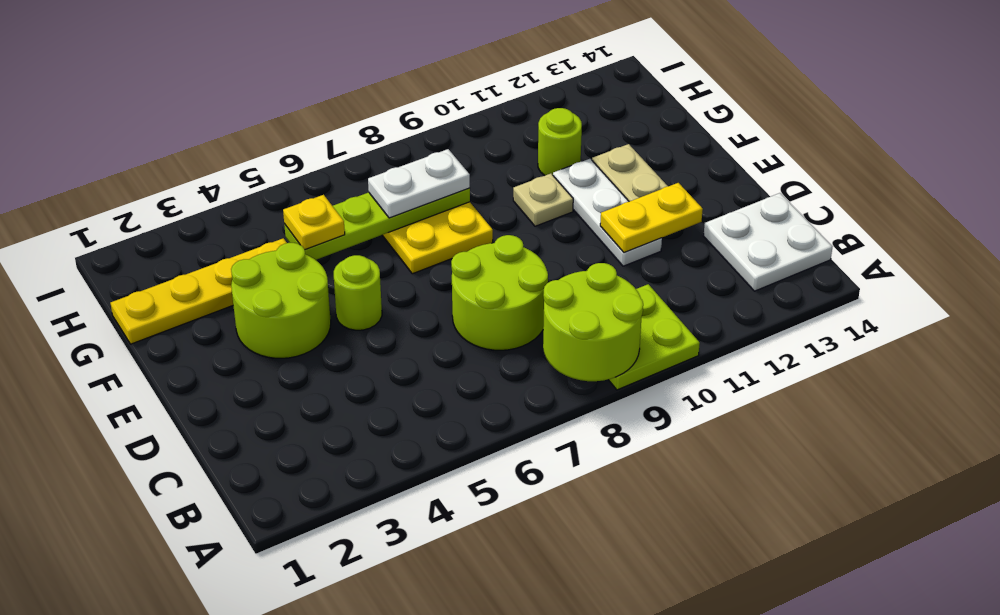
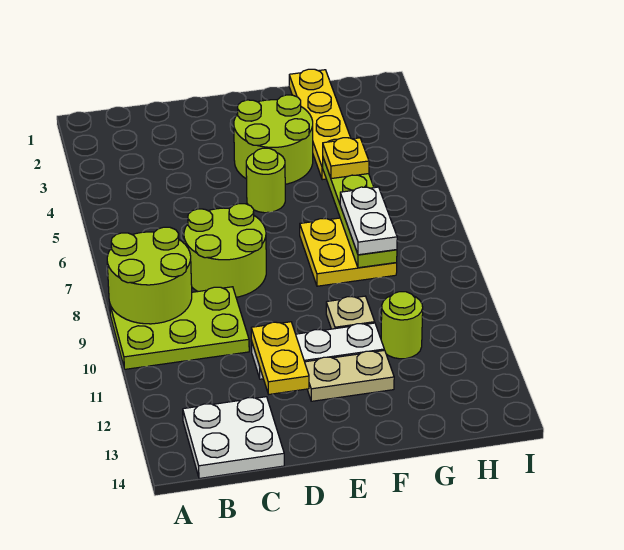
lime plate A9:B10 level 1 -> lime plate A9:C10 level 1

